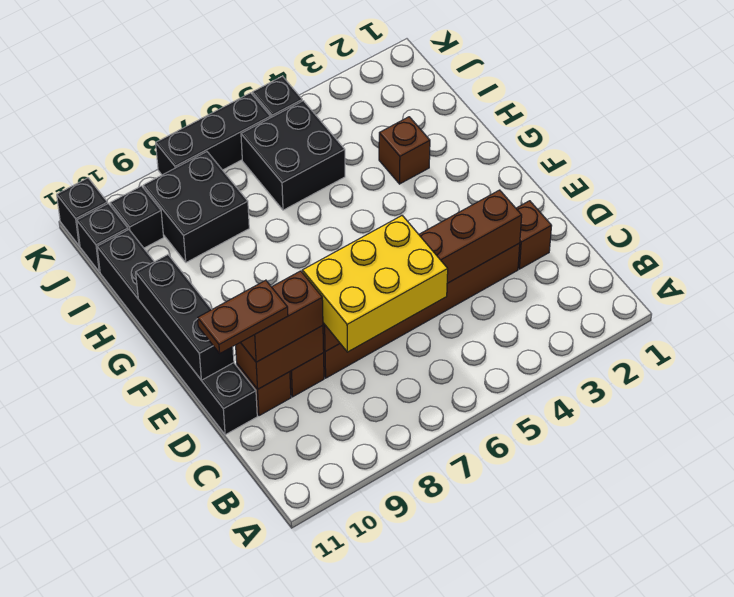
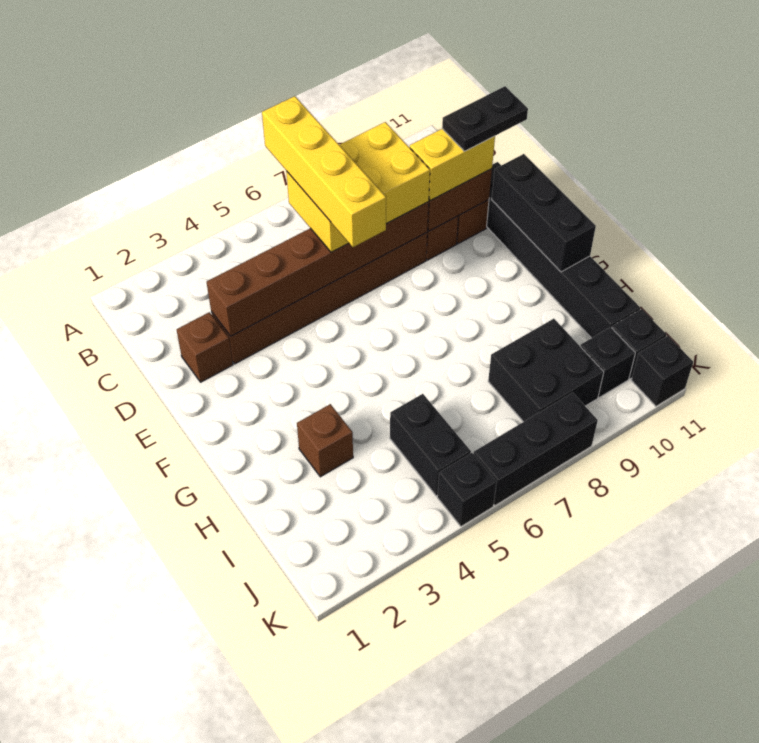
none -> yellow brick B6:E6 level 4
brown brick D9:D10 level 3 -> yellow brick D9:D10 level 3
brown plate D10:D11 level 4 -> black plate D10:D11 level 4
black brick I5:J6 level 1 -> black brick I5:J5 level 1

